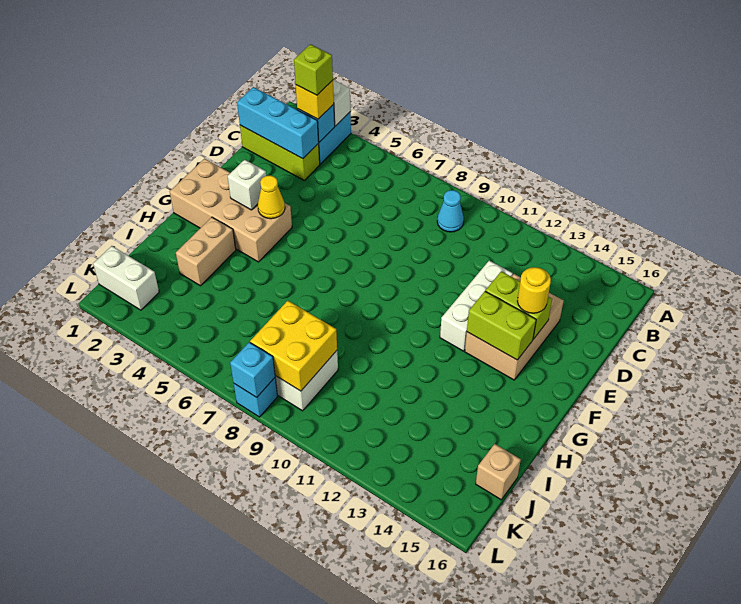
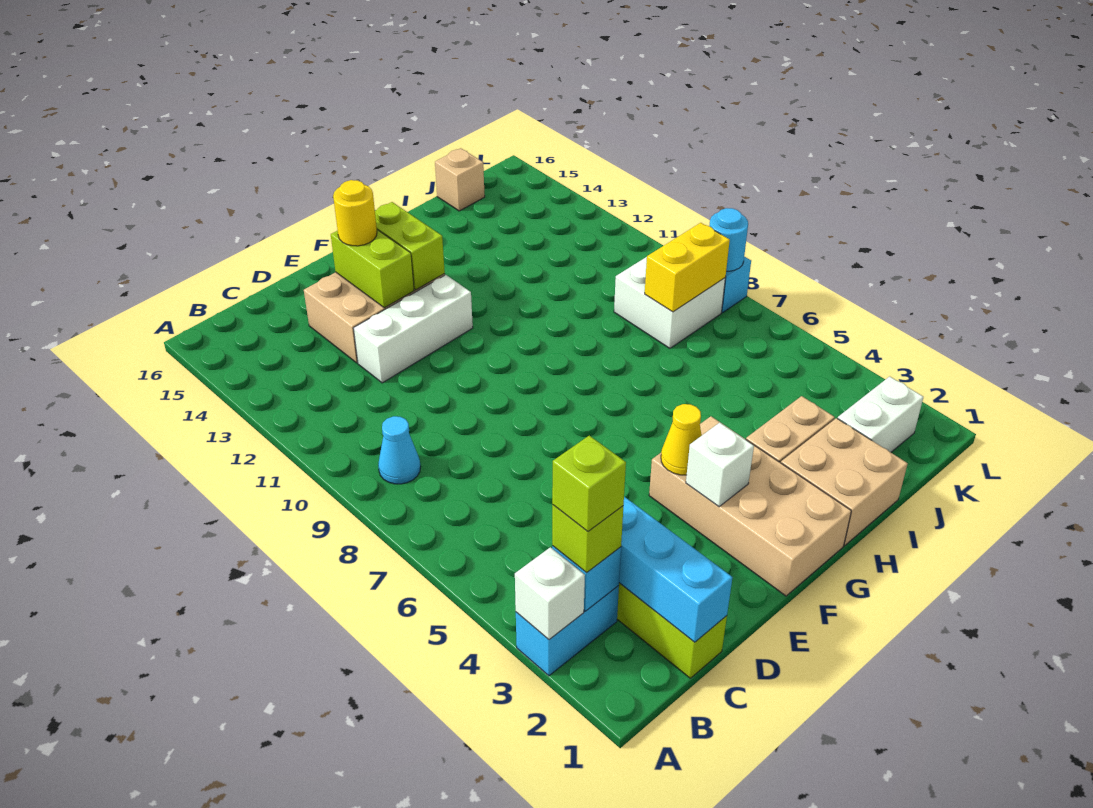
yellow brick B3 level 3 -> lime brick B3 level 3
none -> tan brick H1:I2 level 1
yellow brick J8:K9 level 2 -> yellow brick J8:K8 level 2
white brick K1:K2 level 1 -> white brick J2:K2 level 1
cyan brick L8 level 2 -> cyan round brick L8 level 2

